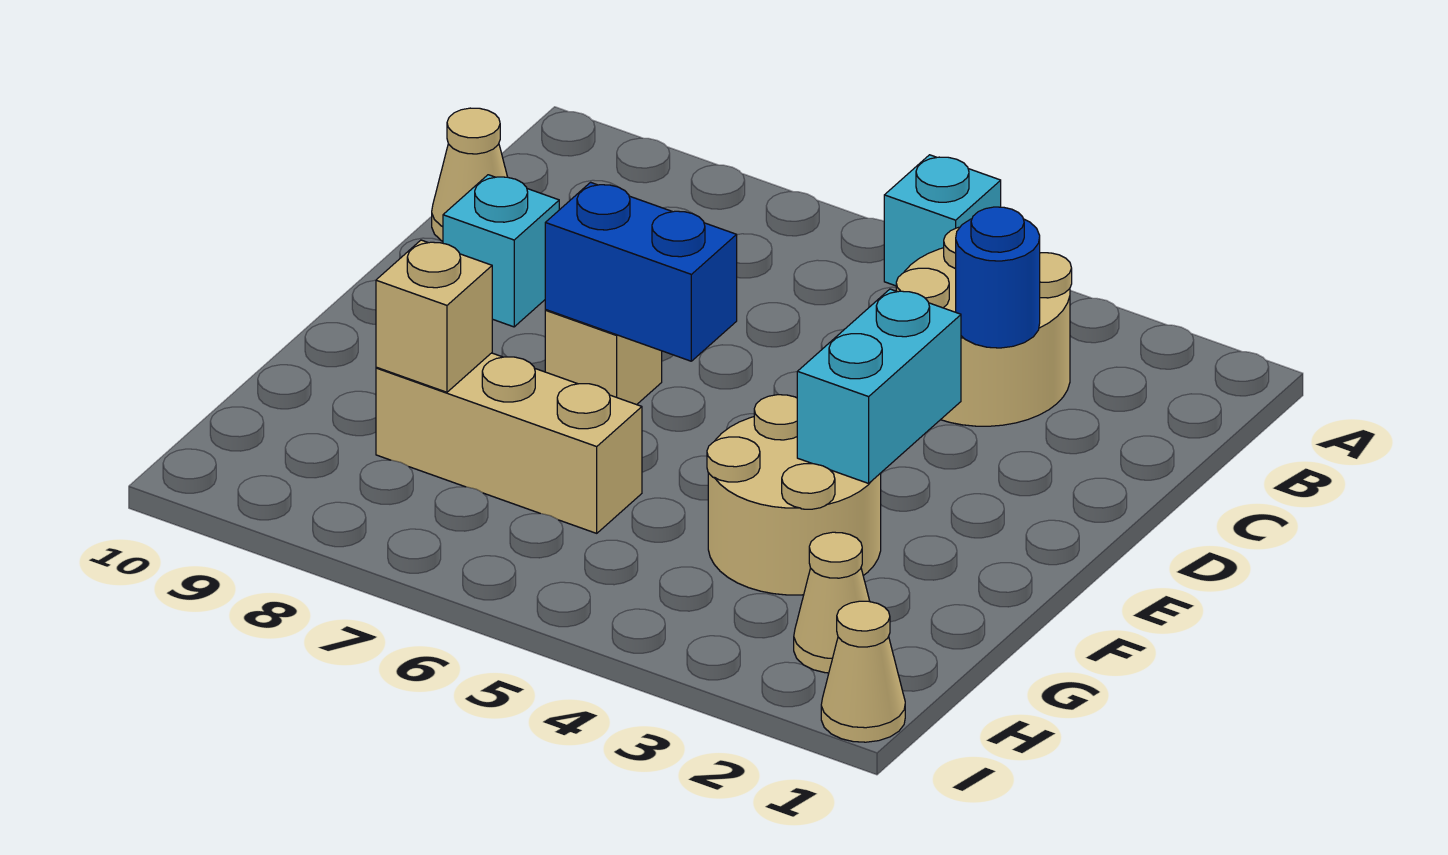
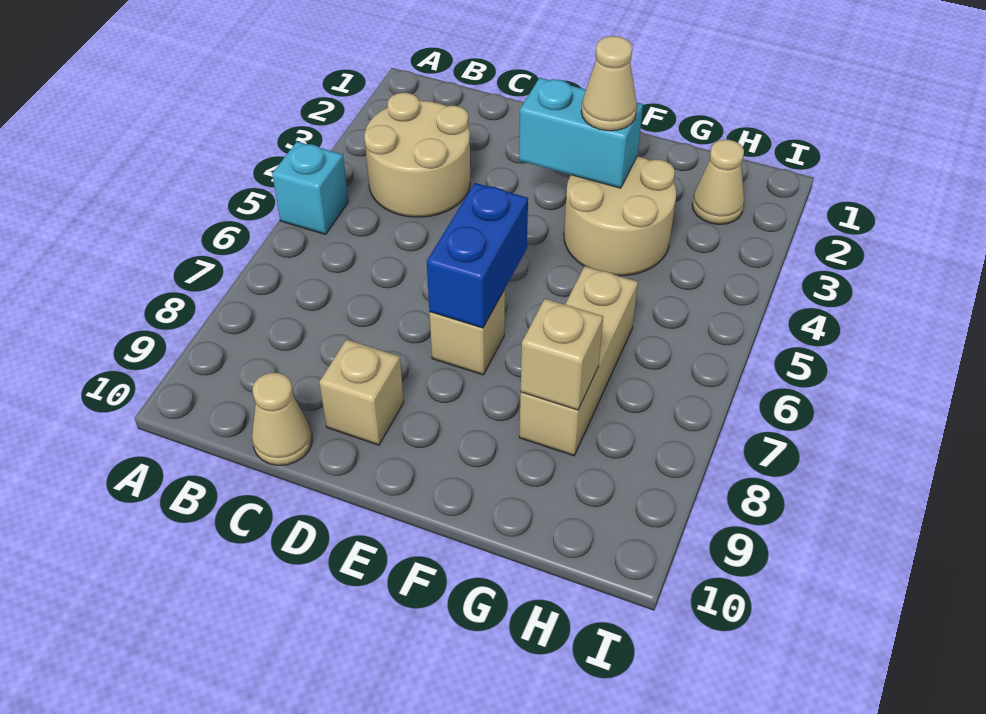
blue round brick C3 level 2 -> none
cyan brick D9 level 1 -> tan brick D9 level 1
tan cone I1 level 1 -> tan cone F3 level 3

